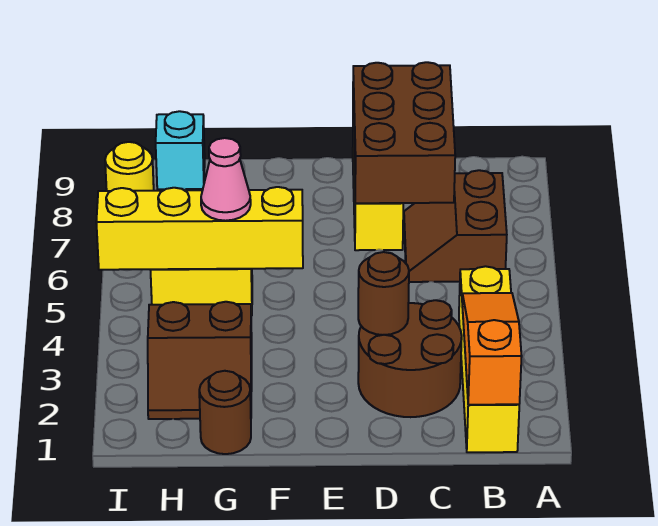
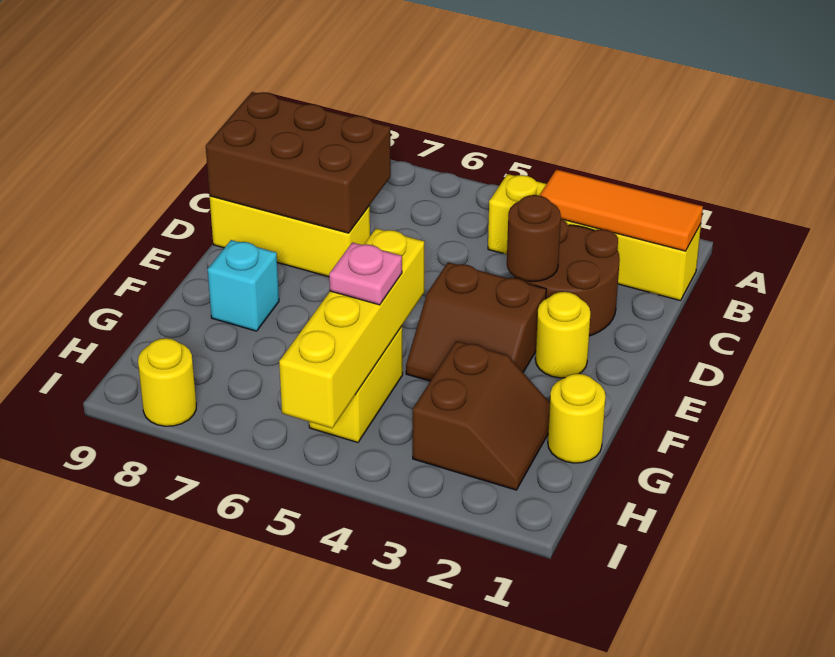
orange slope B1:B3 level 2 top 1 -> orange tile B1:B3 level 2
brown slope B6:C7 level 1 top B -> brown slope E3:F4 level 1 top E
none -> yellow round brick E2 level 1
brown round brick G1 level 1 -> yellow round brick G1 level 1
pink cone G5 level 3 -> pink plate G5 level 3
cyan brick H9 level 1 -> cyan brick F8 level 1

